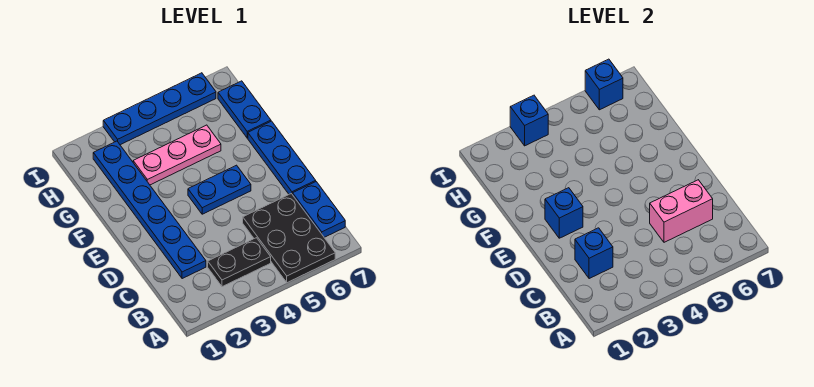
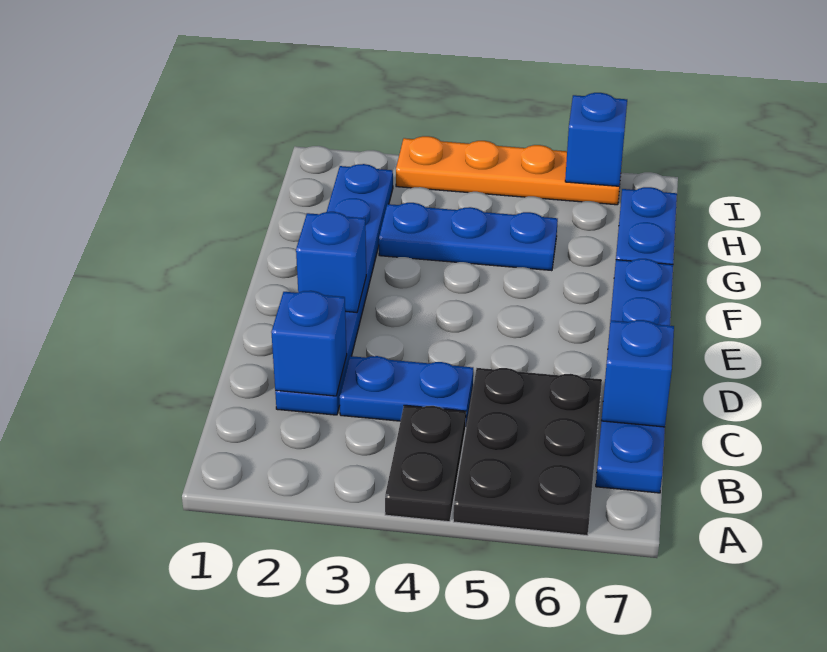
black plate B3:B4 level 1 -> black plate A4:B4 level 1
pink brick C5:C6 level 2 -> none
blue plate E4:E5 level 1 -> blue plate C3:C4 level 1
pink plate G3:G5 level 1 -> blue plate G3:G5 level 1
blue plate I3:I6 level 1 -> orange plate I3:I6 level 1
blue brick I3 level 2 -> blue brick C7 level 2

